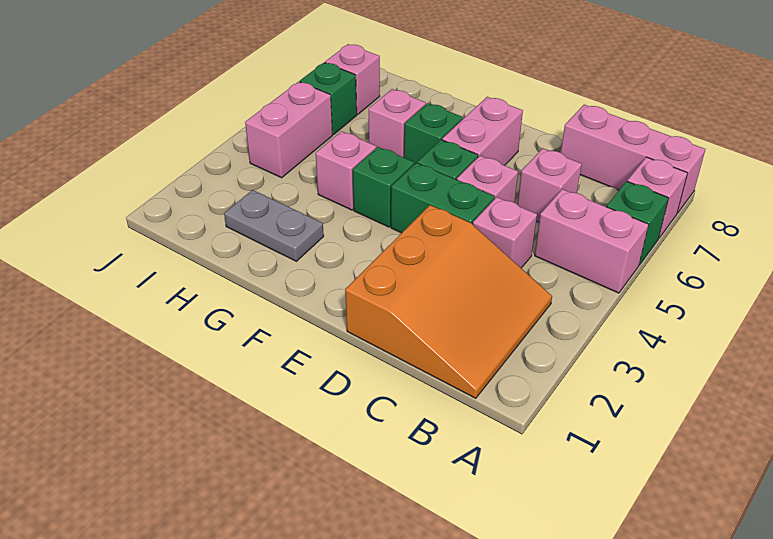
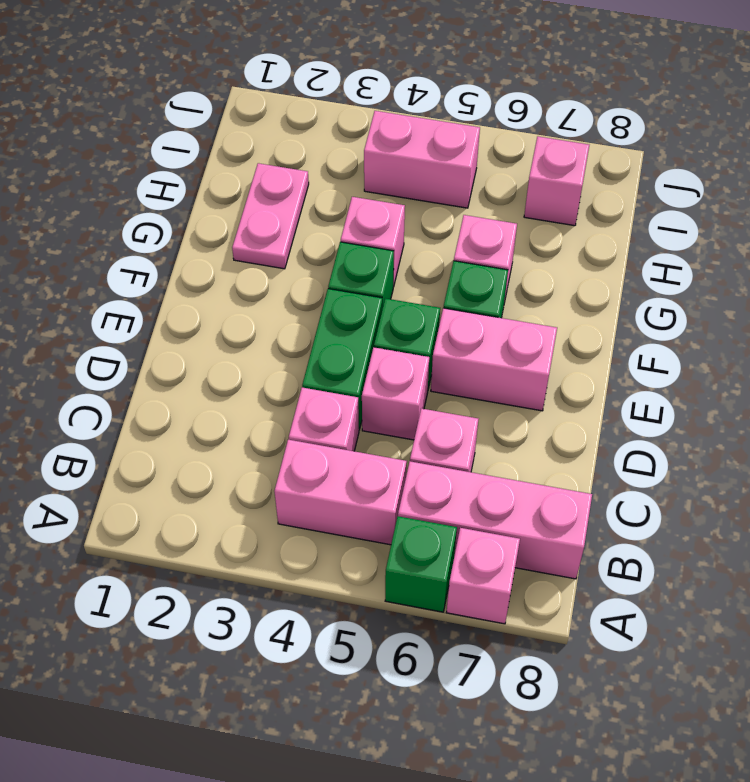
pink brick A5:B5 level 1 -> pink brick B4:B5 level 1
pink brick A8:C8 level 1 -> pink brick B6:B8 level 1
orange slope B1:D3 level 1 top D -> none
grey plate G2:H2 level 1 -> pink plate G2:H2 level 1
green brick I6 level 1 -> none

